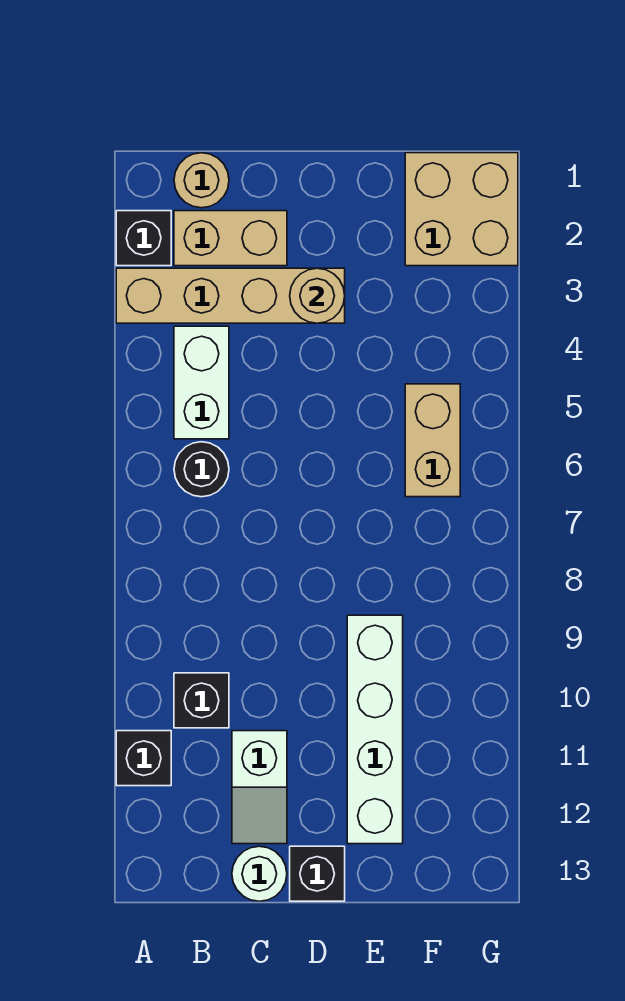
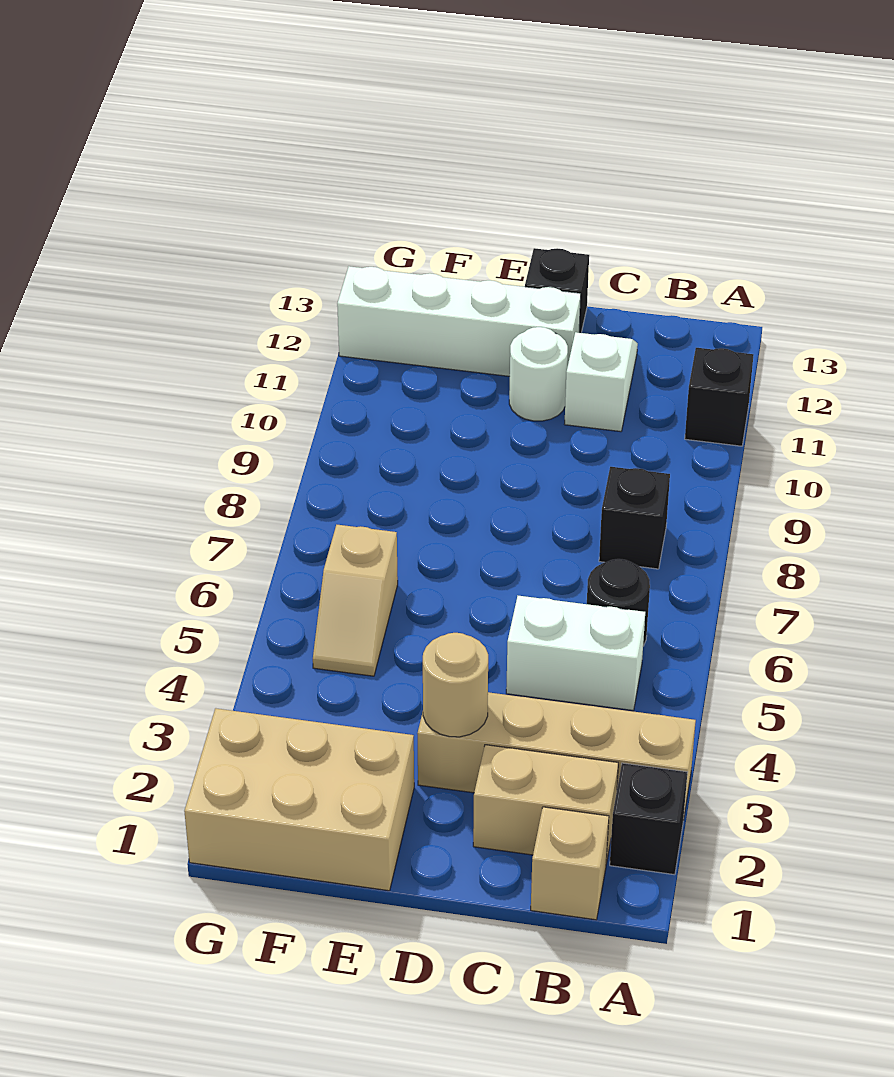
tan round brick B1 level 1 -> tan brick B1 level 1
white brick B4:B5 level 1 -> white brick B5:C5 level 1
black brick B10 level 1 -> black brick B8 level 1
white round brick C13 level 1 -> white round brick D11 level 1
white brick E9:E12 level 1 -> white brick D12:G12 level 1
tan brick F1:G2 level 1 -> tan brick E1:G2 level 1
tan brick F5:F6 level 1 -> tan slope F5:F6 level 1 top 6

